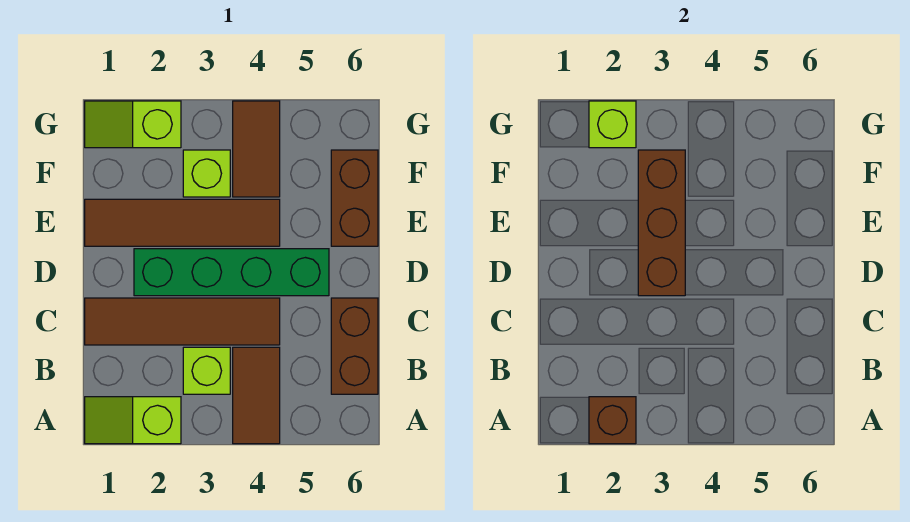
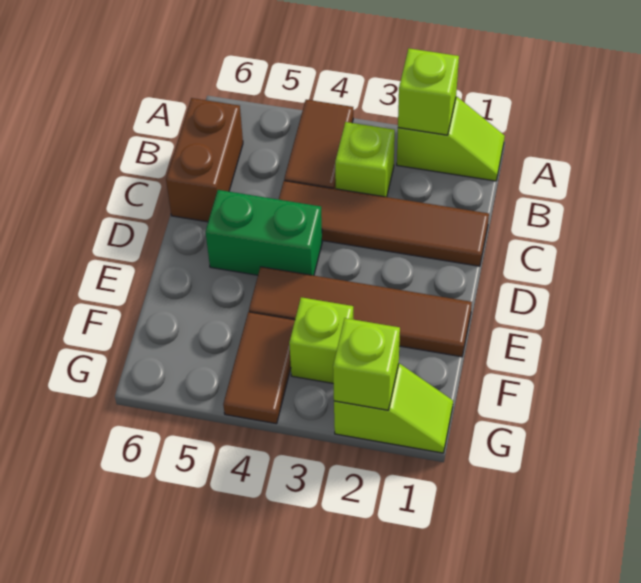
brown brick A2 level 2 -> lime brick A2 level 2
green brick D2:D5 level 1 -> green brick D4:D5 level 1
brown brick D3:F3 level 2 -> none
brown brick E6:F6 level 1 -> none

